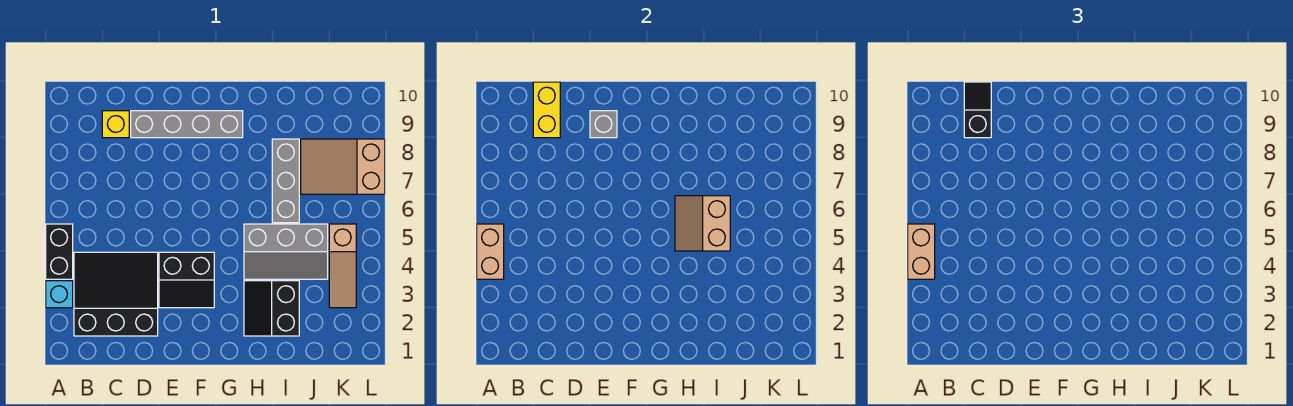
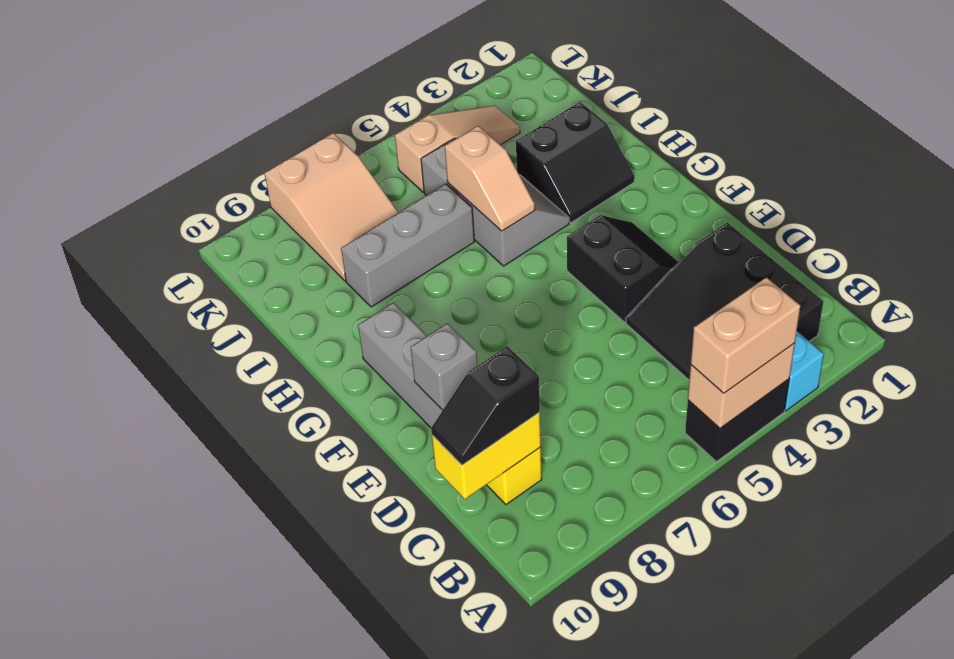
tan slope H5:I6 level 2 top I -> tan slope H5:I5 level 2 top I

